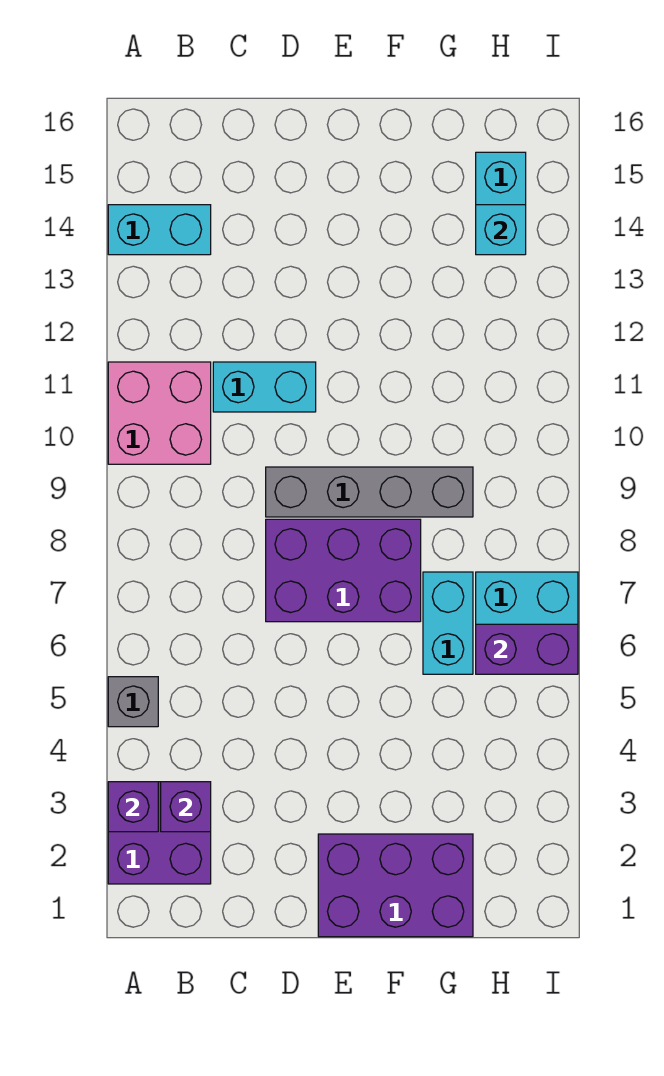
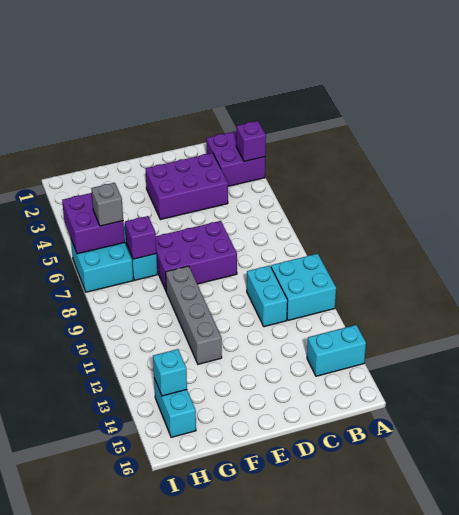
grey brick A5 level 1 -> grey brick H6 level 3
pink brick A10:B11 level 1 -> cyan brick A10:B11 level 1
purple brick B3 level 2 -> purple brick G7 level 2
cyan brick C11:D11 level 1 -> cyan brick C10:C11 level 1
grey brick D9:G9 level 1 -> grey brick F9:F12 level 1
purple brick E1:G2 level 1 -> purple brick C3:E4 level 1
purple brick H6:I6 level 2 -> purple brick H5:I6 level 2

